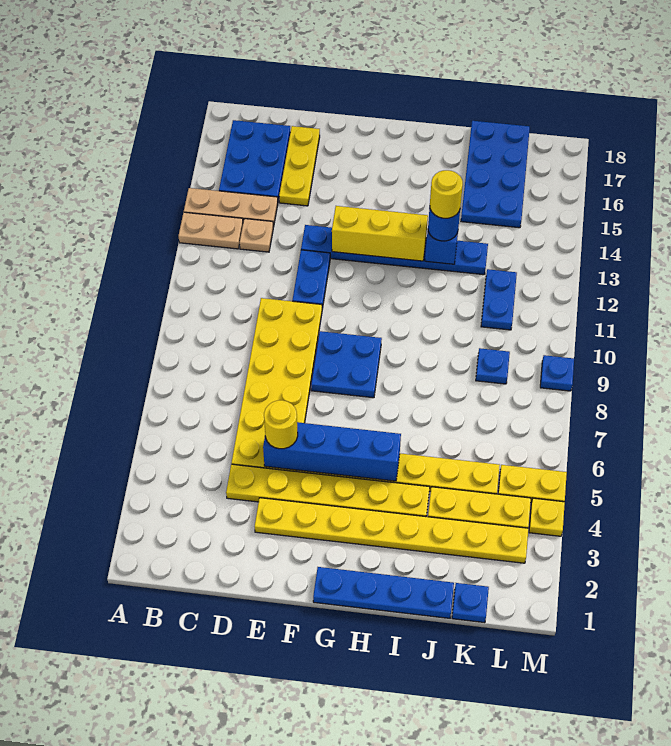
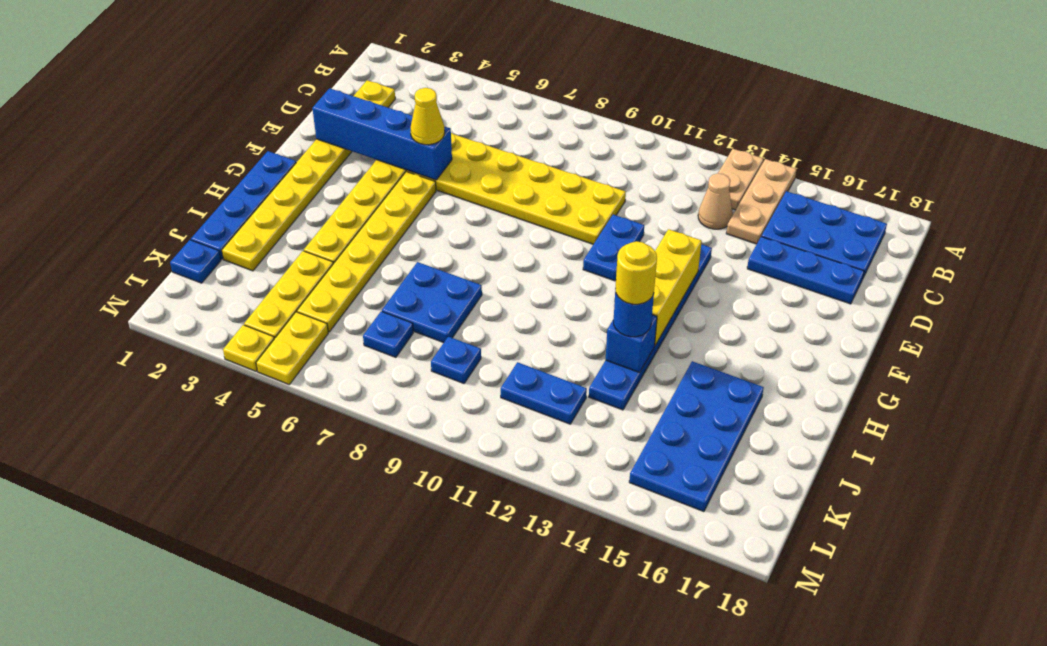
tan plate C13 level 1 -> tan cone C13 level 1
yellow plate D15:D17 level 1 -> blue plate D15:D17 level 1
yellow plate E3:L3 level 1 -> yellow plate C2:J2 level 1
blue brick E5:H5 level 2 -> blue brick E2:E5 level 2
yellow round brick E5 level 3 -> yellow cone E5 level 3
blue plate E11:E12 level 1 -> blue plate E11:F11 level 1
blue plate F8:G9 level 1 -> blue plate I7:J8 level 1
blue plate J15:K18 level 1 -> blue plate I15:L16 level 1
blue plate M9 level 1 -> blue plate K7 level 1

